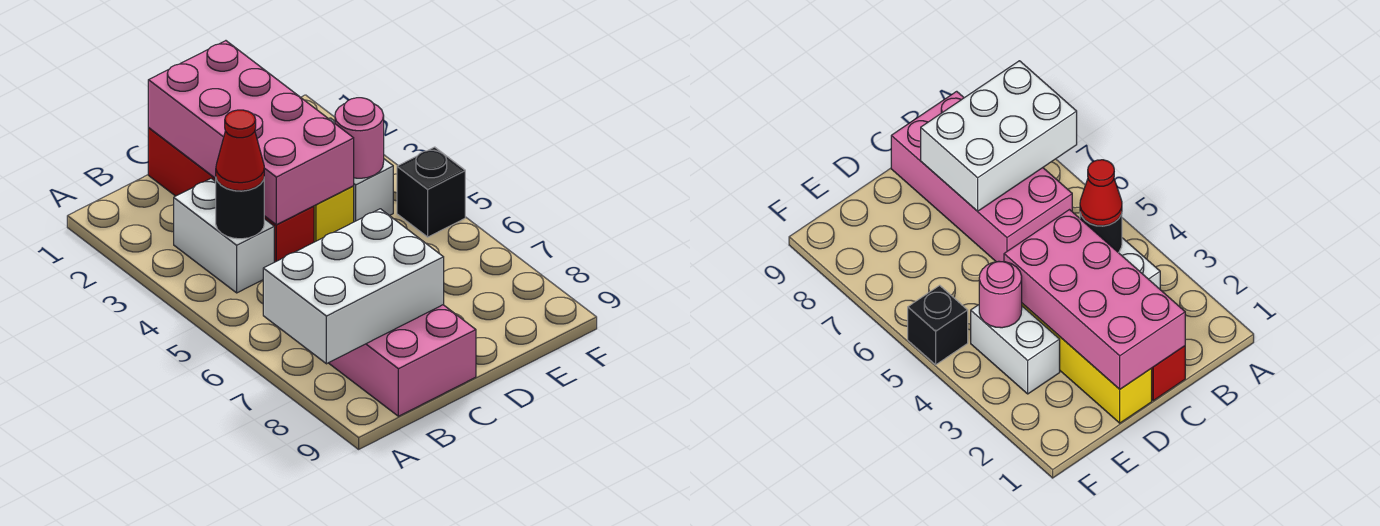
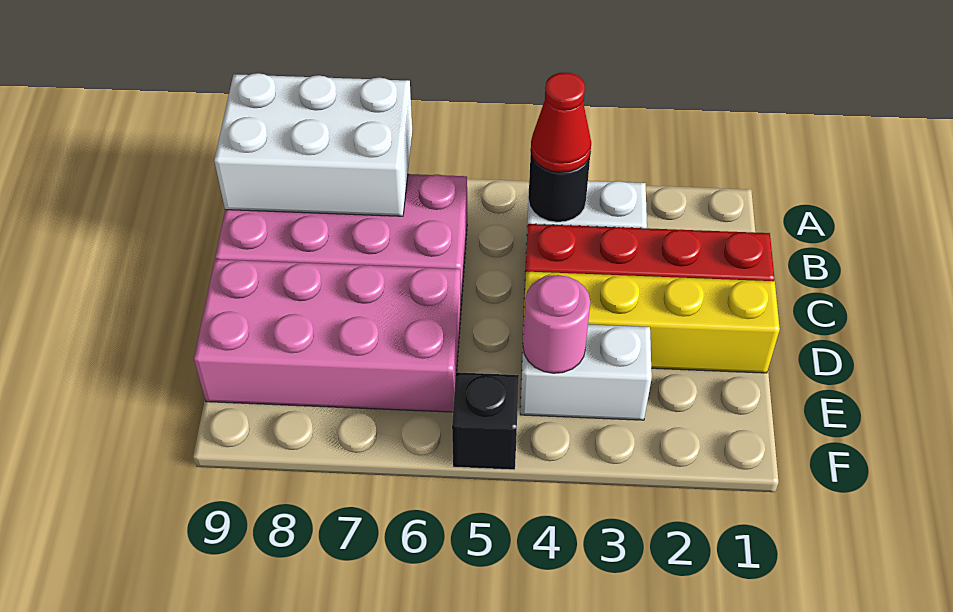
white brick A7:C8 level 2 -> white brick A7:B9 level 2
pink brick C1:D4 level 2 -> pink brick D6:E9 level 1

